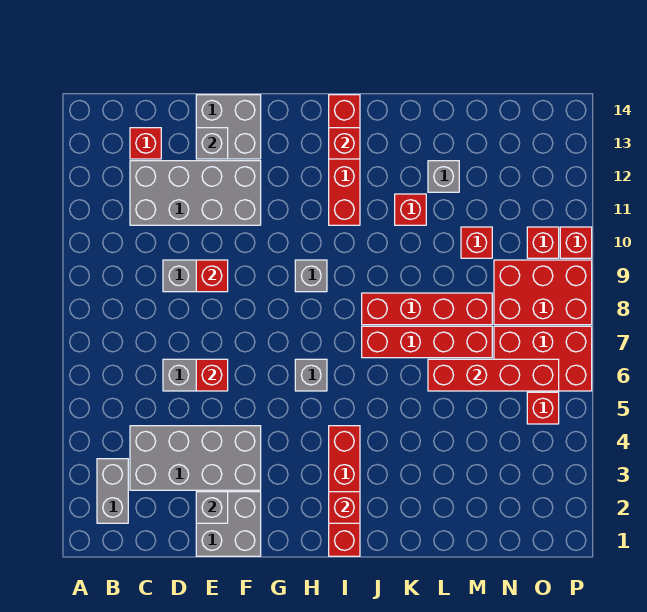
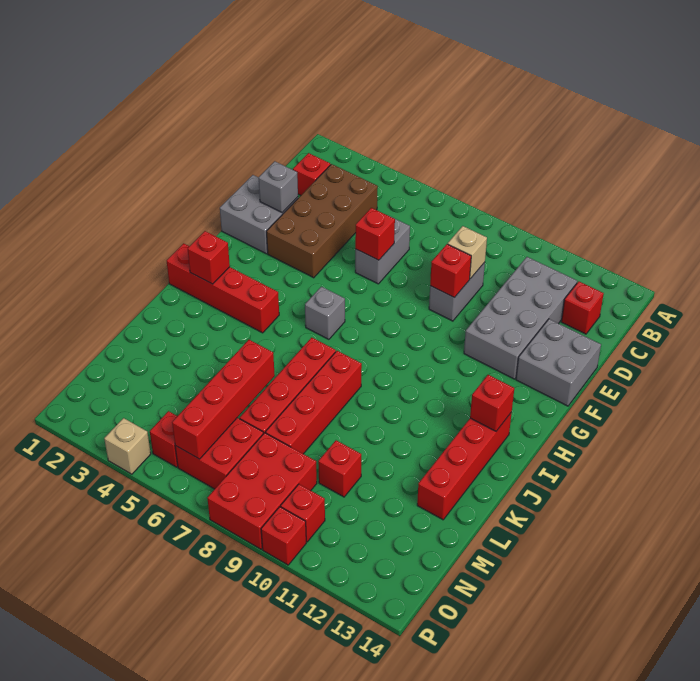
grey brick B2:B3 level 1 -> none
grey brick C3:F4 level 1 -> brown brick C3:F4 level 1
none -> tan brick D9 level 2
grey brick E13 level 2 -> none
grey brick H9 level 1 -> none
red brick I11:I14 level 1 -> red brick I13:L13 level 1
red brick K11 level 1 -> red brick C2 level 1
grey brick L12 level 1 -> none
red brick N6:P7 level 1 -> red brick N6:O7 level 1
none -> tan brick P4 level 1

